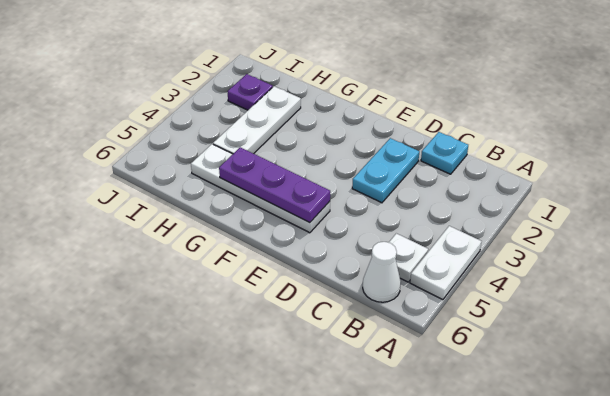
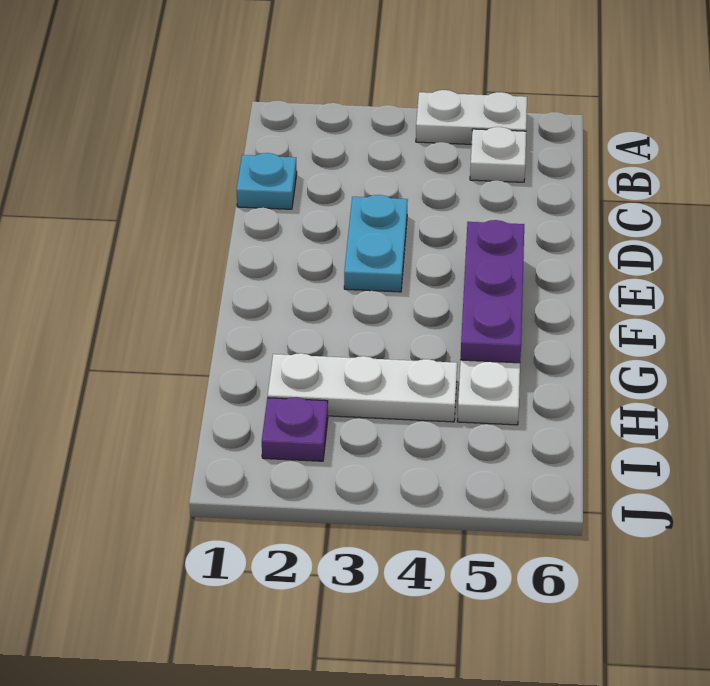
white cone B6 level 1 -> none
cyan plate D2:D3 level 1 -> cyan plate D3:E3 level 1

